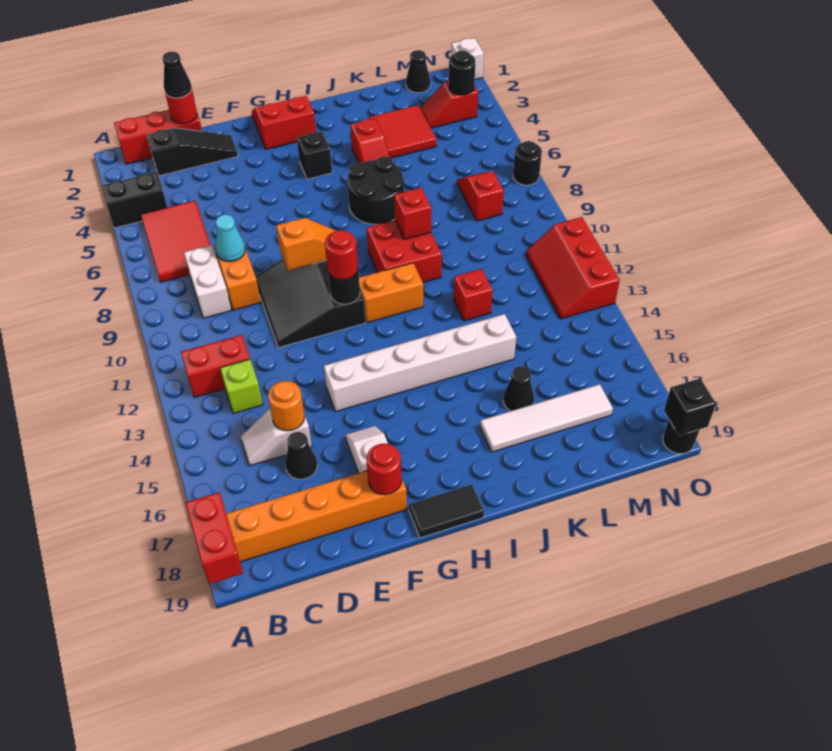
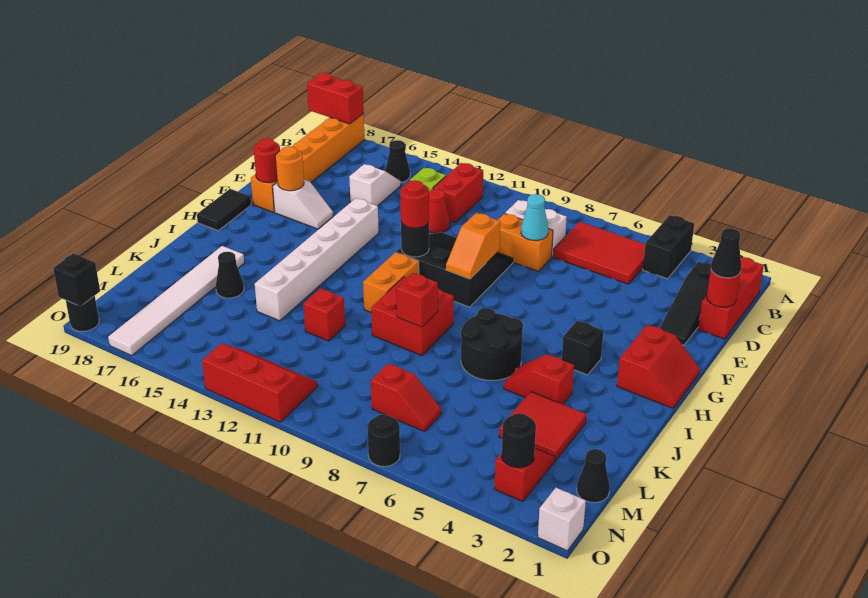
none -> red cone D12 level 1
orange round brick D15 level 2 -> orange round brick F17 level 2
black cone D16 level 1 -> black cone B15 level 1
white tile J17:M17 level 1 -> white tile J17:O17 level 1

